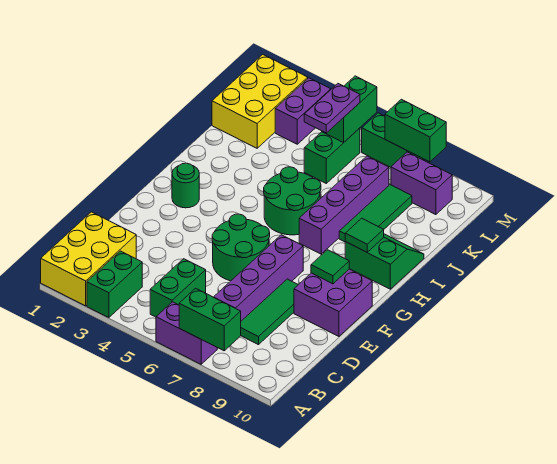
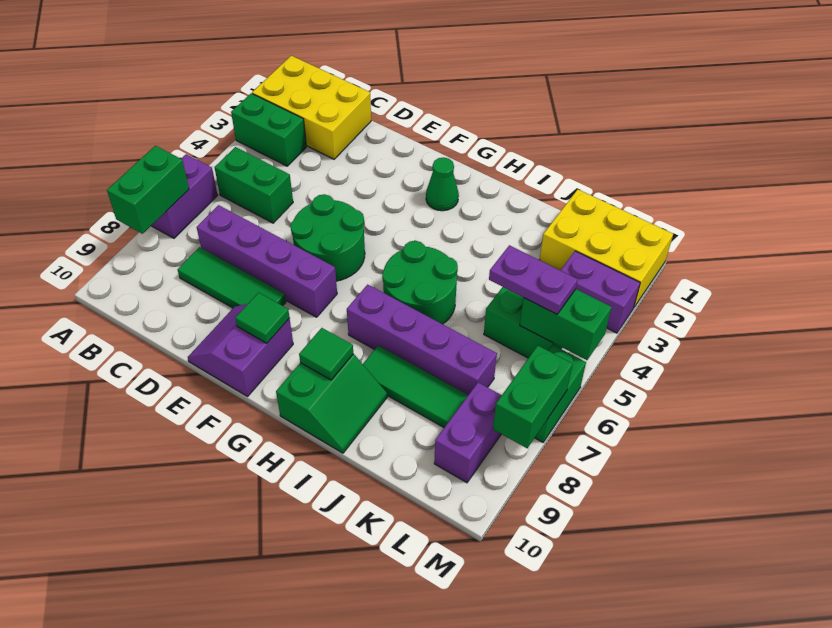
purple brick E9:F10 level 1 -> purple slope E9:F10 level 1 top F
green round brick G2 level 1 -> green cone G2 level 1

